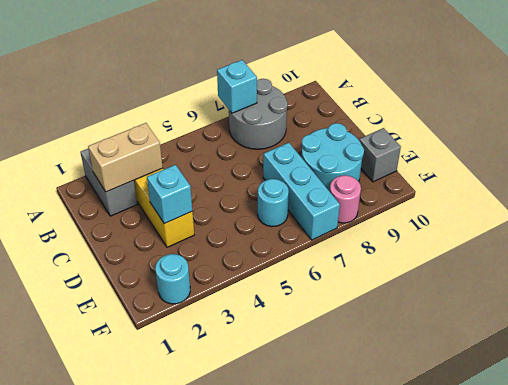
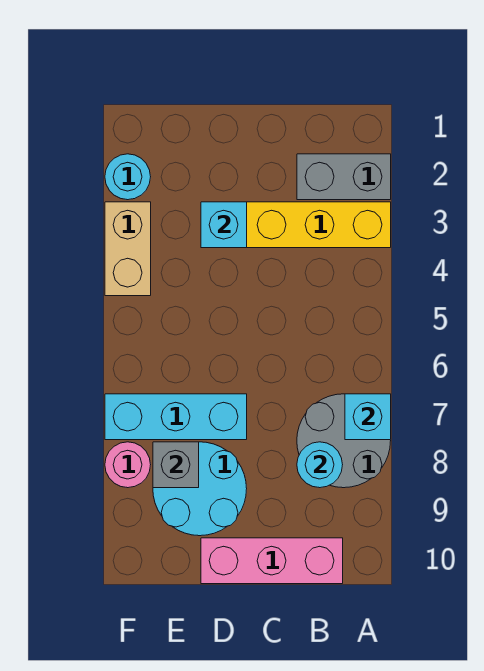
tan brick B2:B3 level 2 -> tan brick F3:F4 level 1
none -> pink brick B10:D10 level 1
cyan round brick E6 level 1 -> cyan round brick B8 level 2
grey brick E10 level 1 -> grey brick E8 level 2

